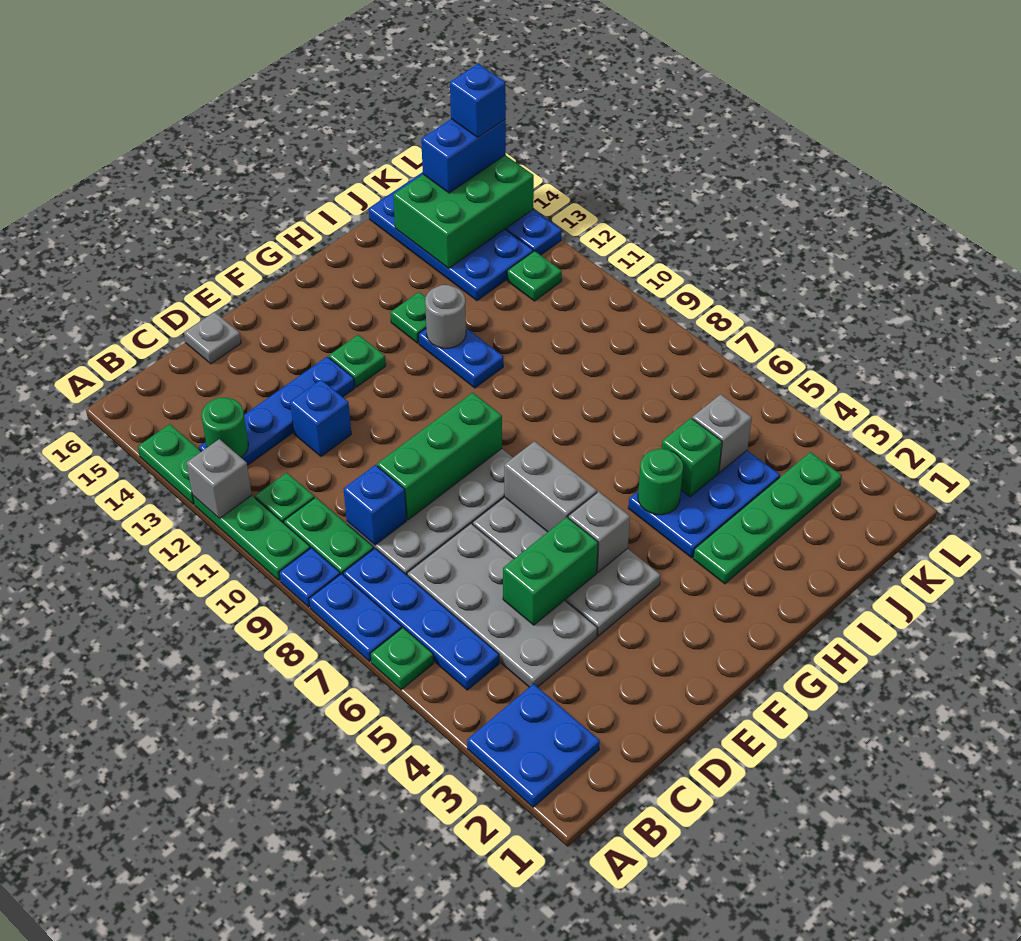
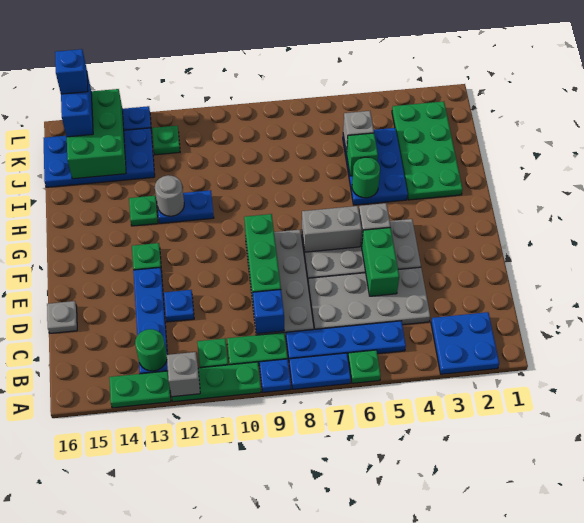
blue brick D12 level 1 -> blue plate D12 level 1
green plate H3:K3 level 1 -> green plate H2:K3 level 1

